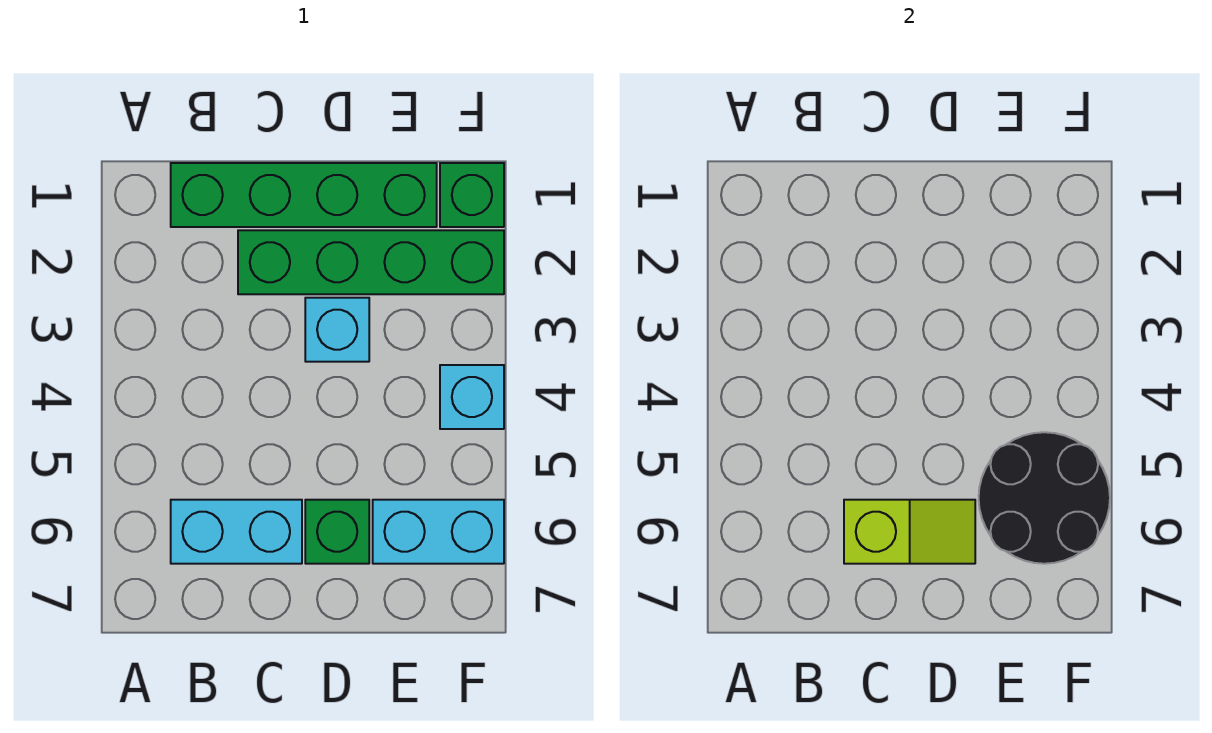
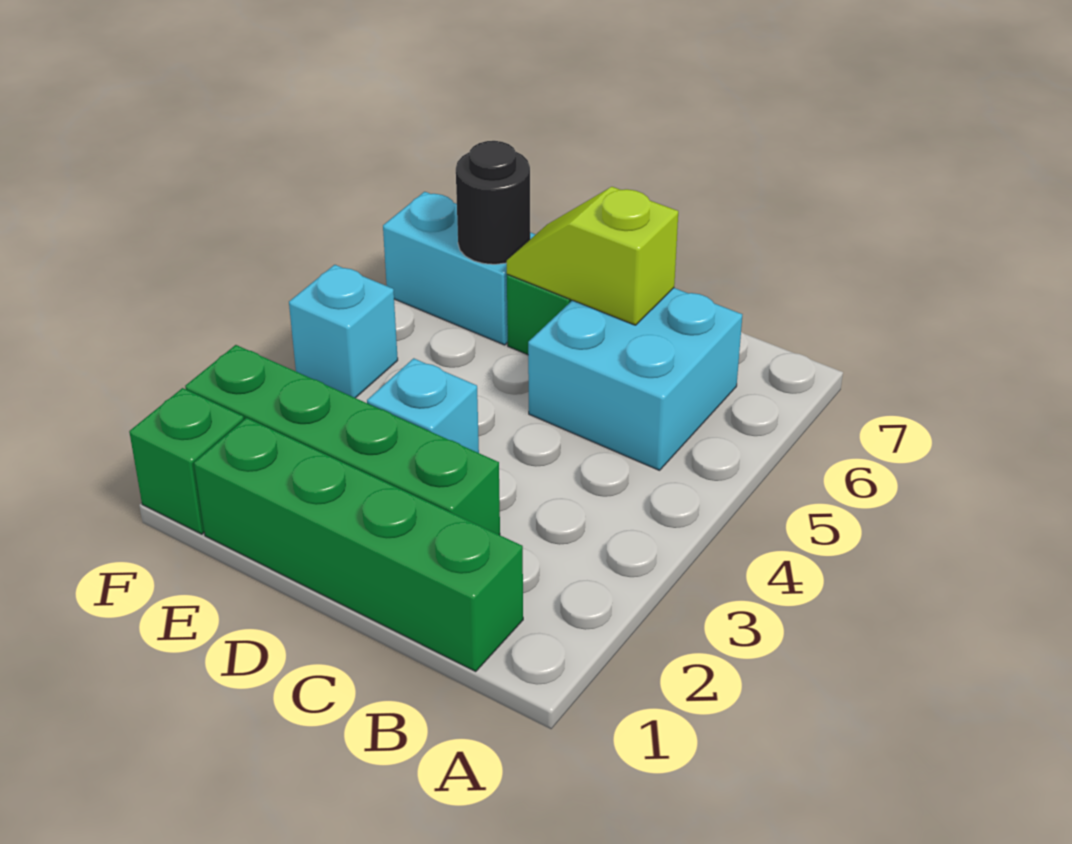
cyan brick B6:C6 level 1 -> cyan brick B5:C6 level 1
black round brick E5:F6 level 2 -> black round brick E6 level 2

